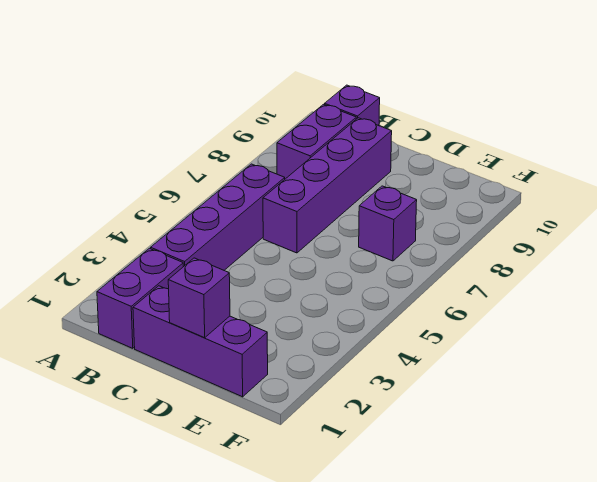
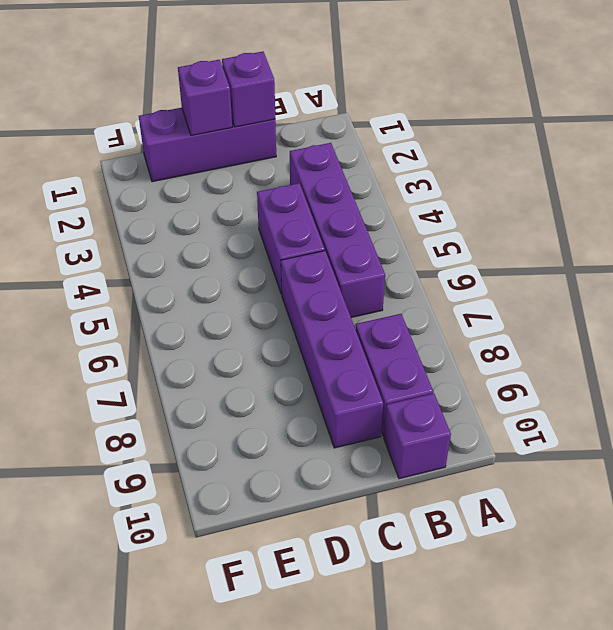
purple brick B1:B2 level 1 -> purple brick C4:C5 level 1
purple brick E7 level 1 -> purple brick C1 level 2

